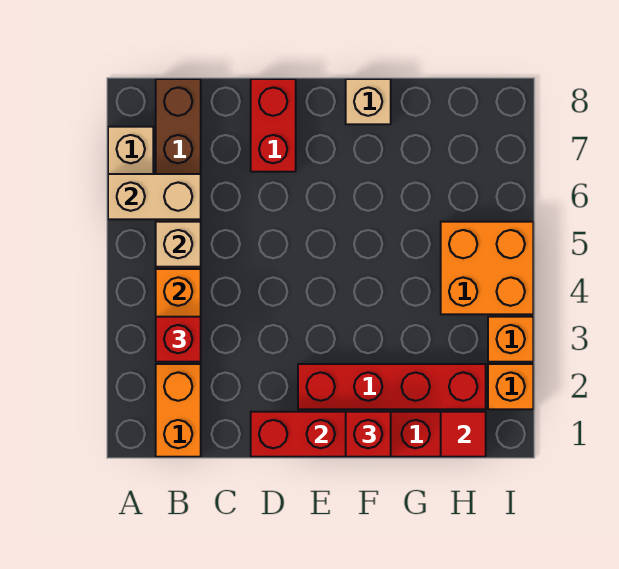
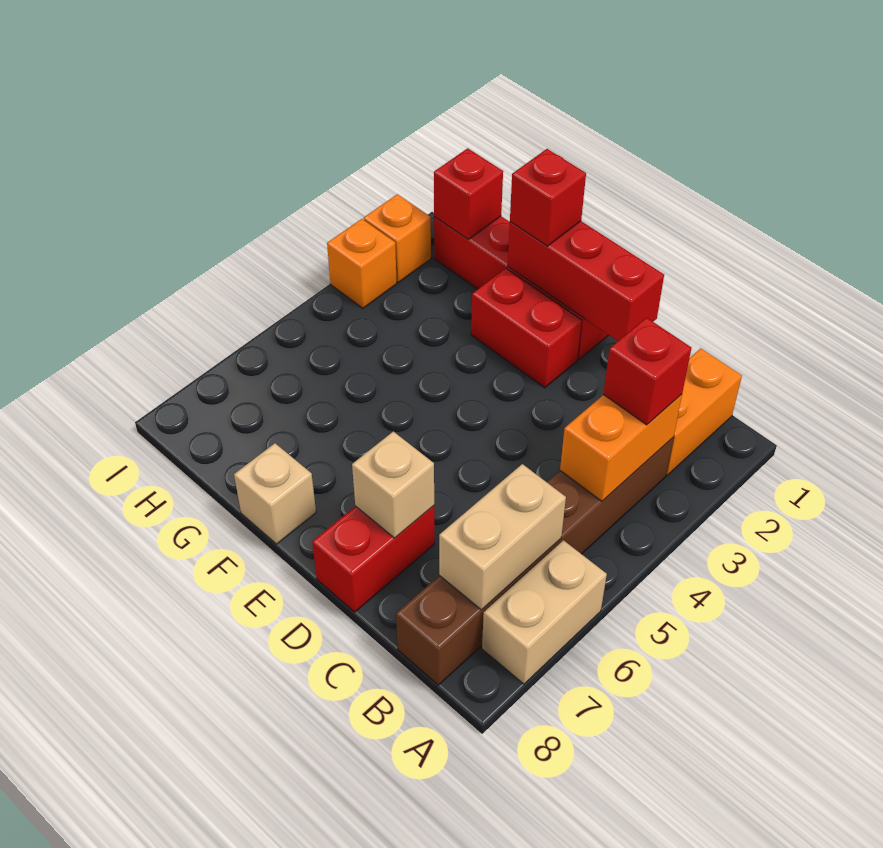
tan brick A6:B6 level 2 -> tan brick B6:B7 level 2
tan brick B5 level 2 -> tan brick D7 level 2
red brick E2:H2 level 1 -> red brick E2:F2 level 1
red tile H1 level 2 -> red brick H1 level 2
orange brick H4:I5 level 1 -> none

